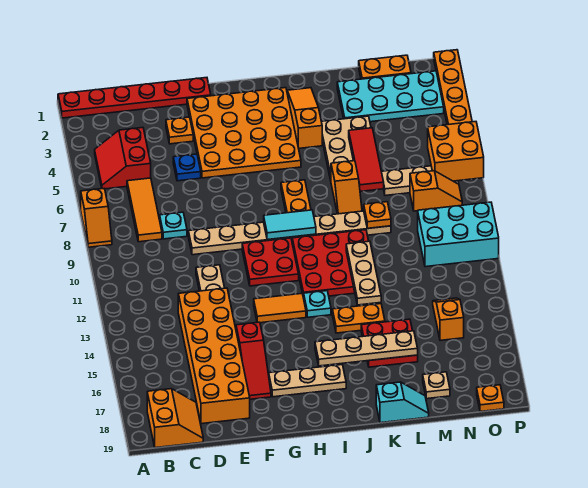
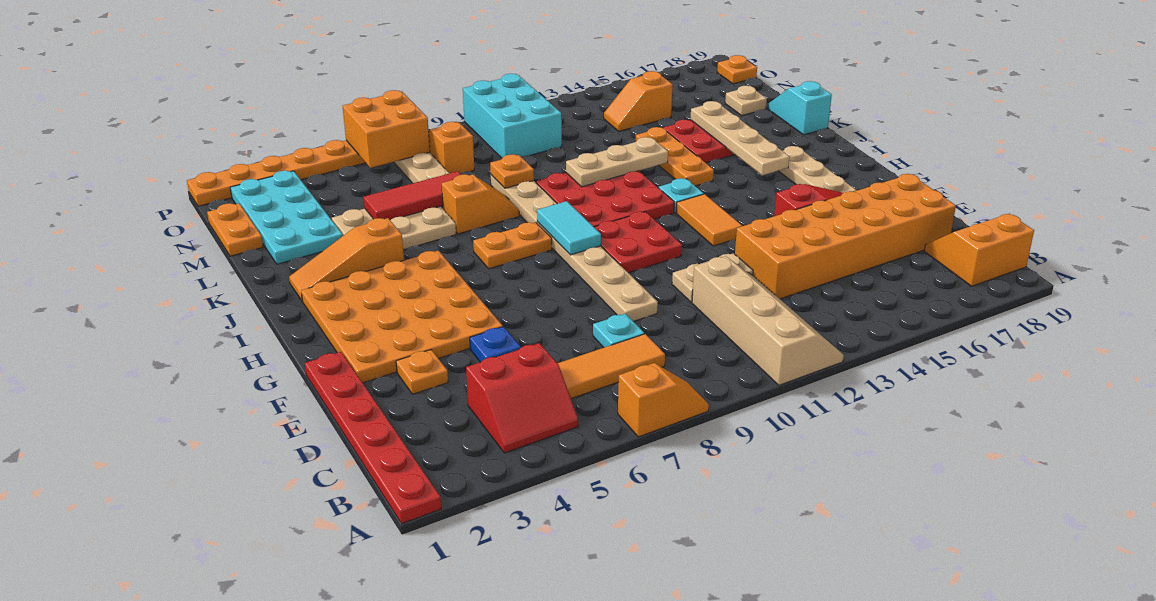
none -> tan slope A11:D12 level 1 top 11
orange plate J14:K14 level 1 -> orange plate J14:L14 level 1

